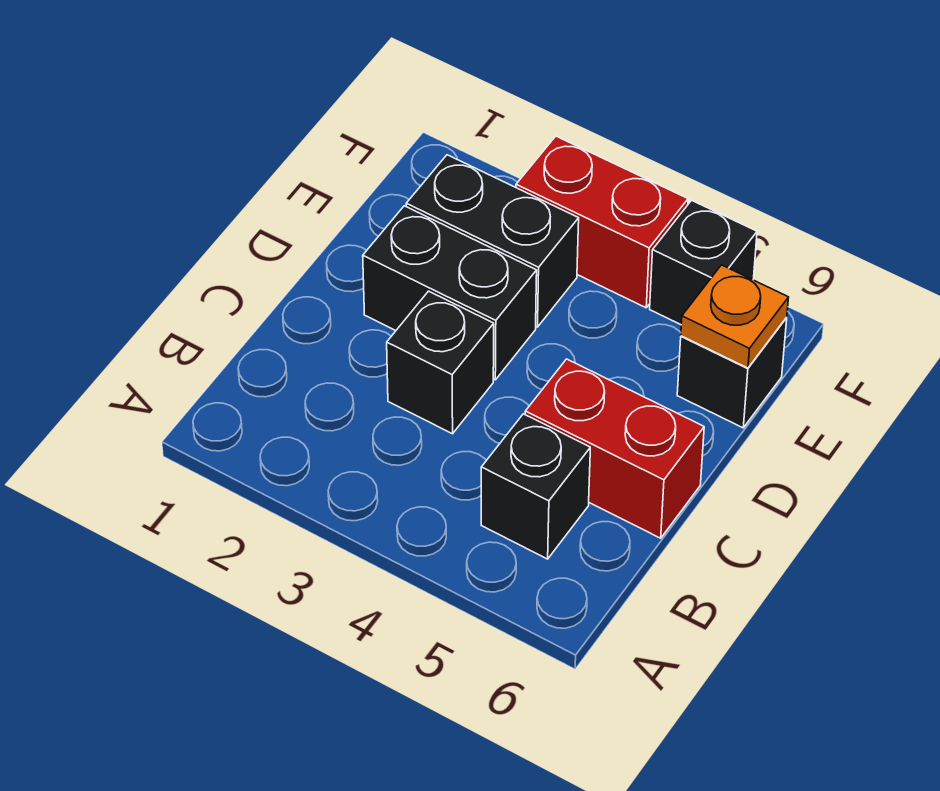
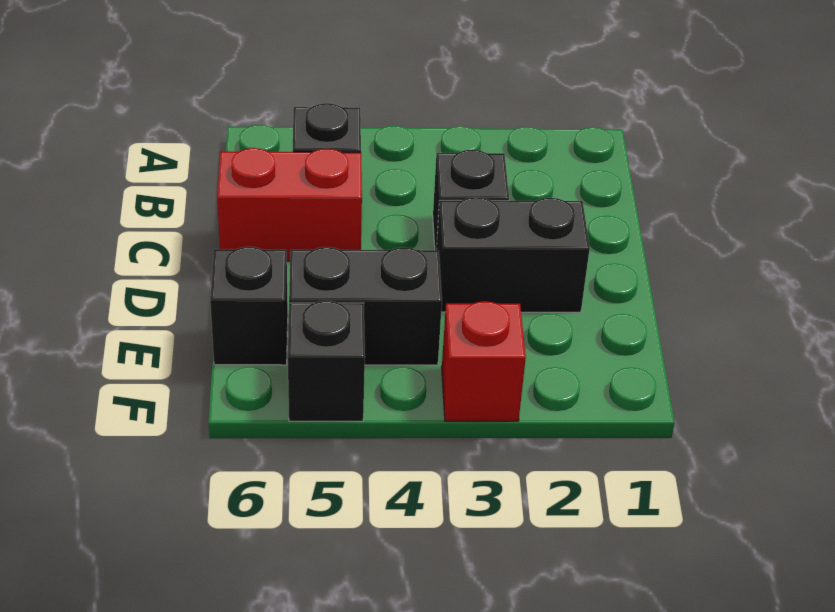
black brick E2:E3 level 1 -> black brick E4:E5 level 1
orange plate E6 level 2 -> none
red brick F3:F4 level 1 -> red brick F3 level 1

